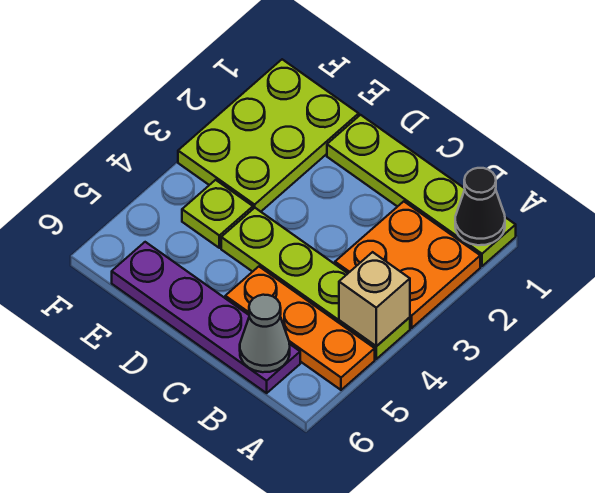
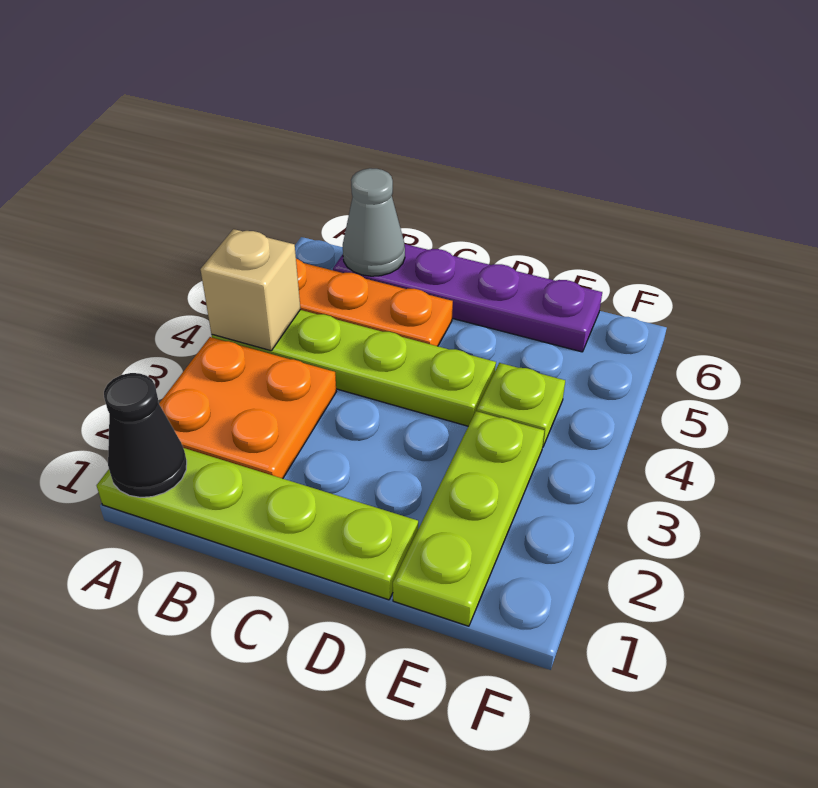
lime plate E1:F3 level 1 -> lime plate E1:E3 level 1

